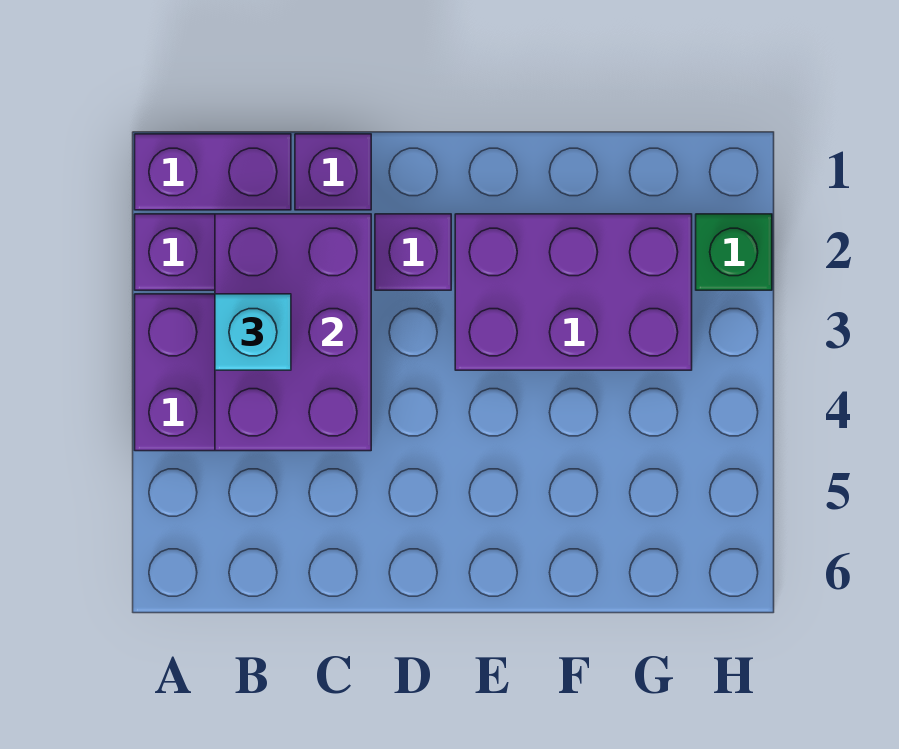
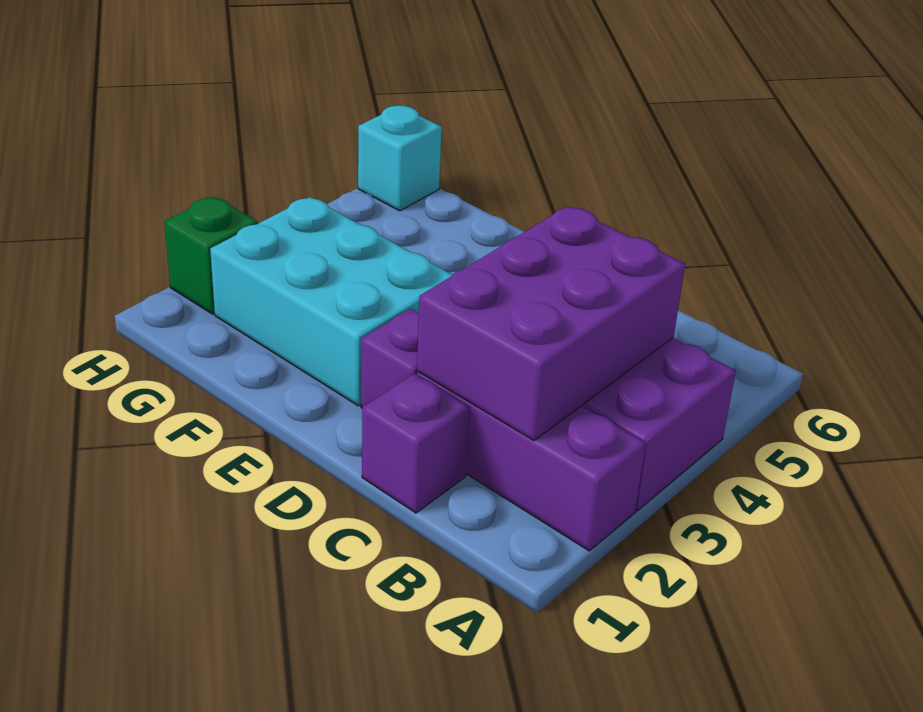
purple brick A1:B1 level 1 -> none
cyan brick B3 level 3 -> cyan brick H6 level 1
purple brick E2:G3 level 1 -> cyan brick E2:G3 level 1

